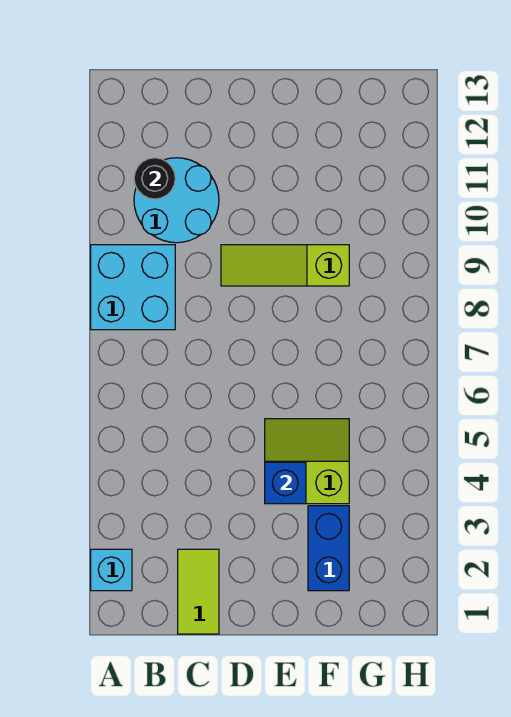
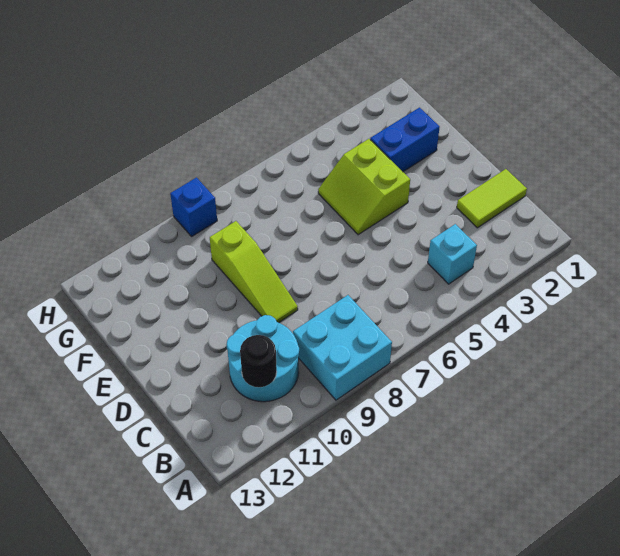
cyan brick A2 level 1 -> cyan brick B4 level 1
blue brick E4 level 2 -> blue brick H9 level 1

